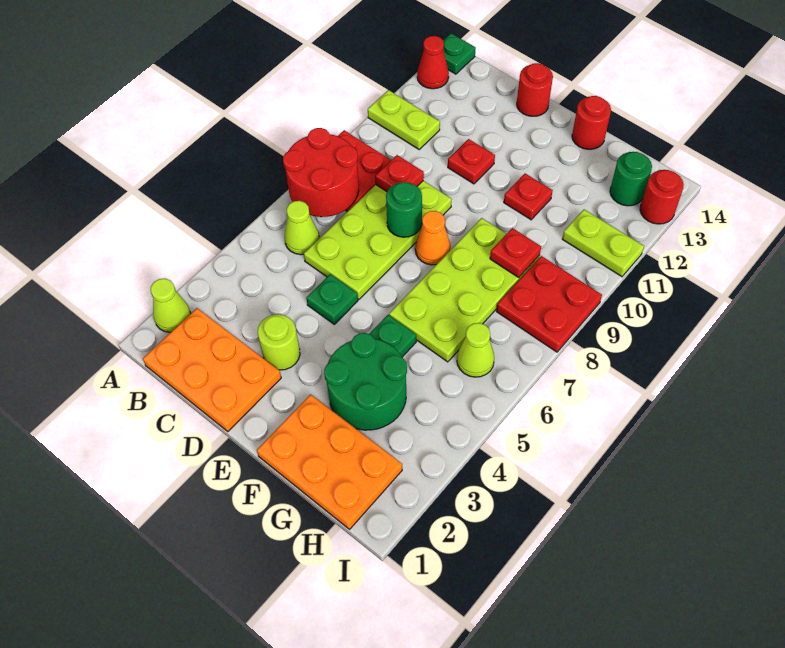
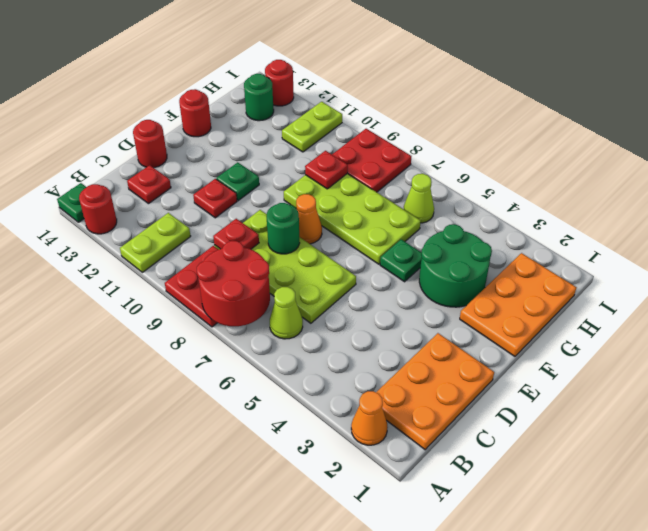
lime cone A2 level 1 -> orange cone A2 level 1
red cone A13 level 1 -> red round brick A13 level 1
lime round brick D3 level 1 -> none
green plate D5 level 1 -> green plate E11 level 1
red plate F11 level 1 -> red plate C13 level 1

